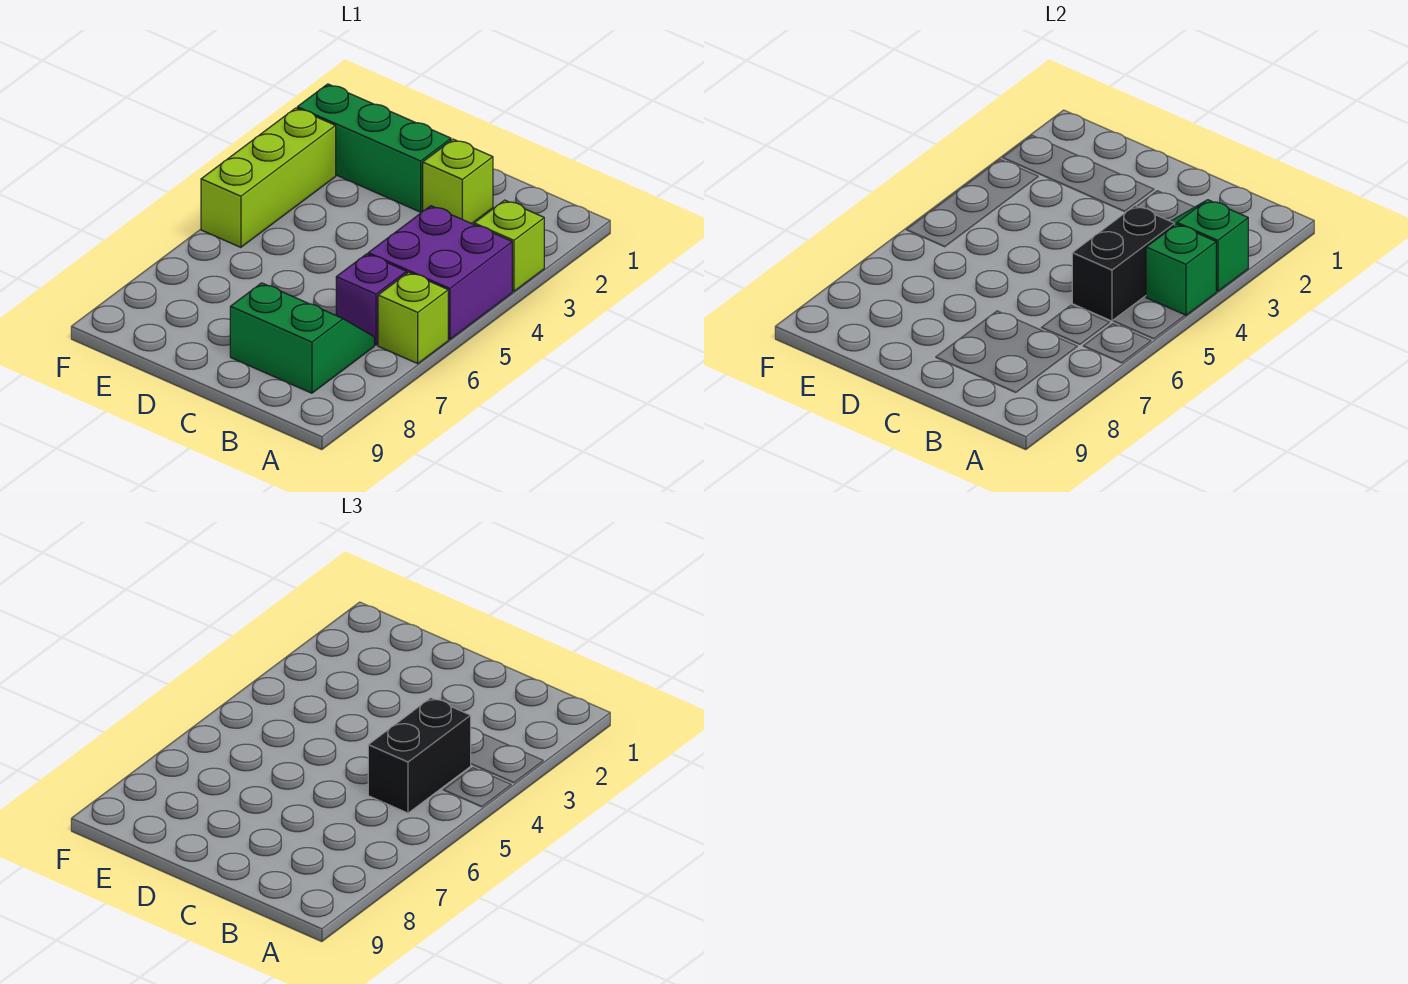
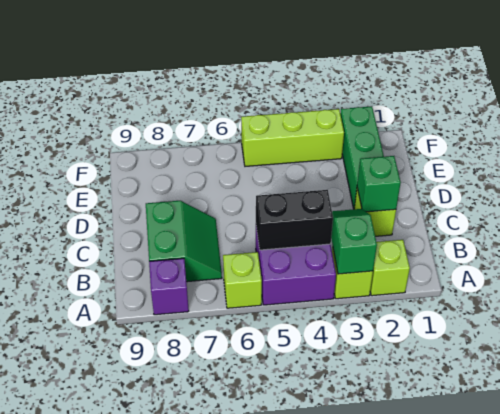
none -> lime brick A2 level 1
green brick A4 level 2 -> green brick C2 level 2
black brick B4:B5 level 3 -> none
purple brick B6 level 1 -> purple brick A8 level 1

